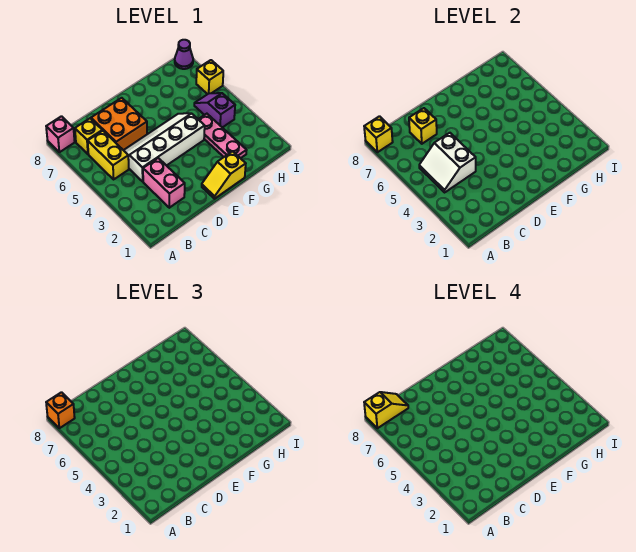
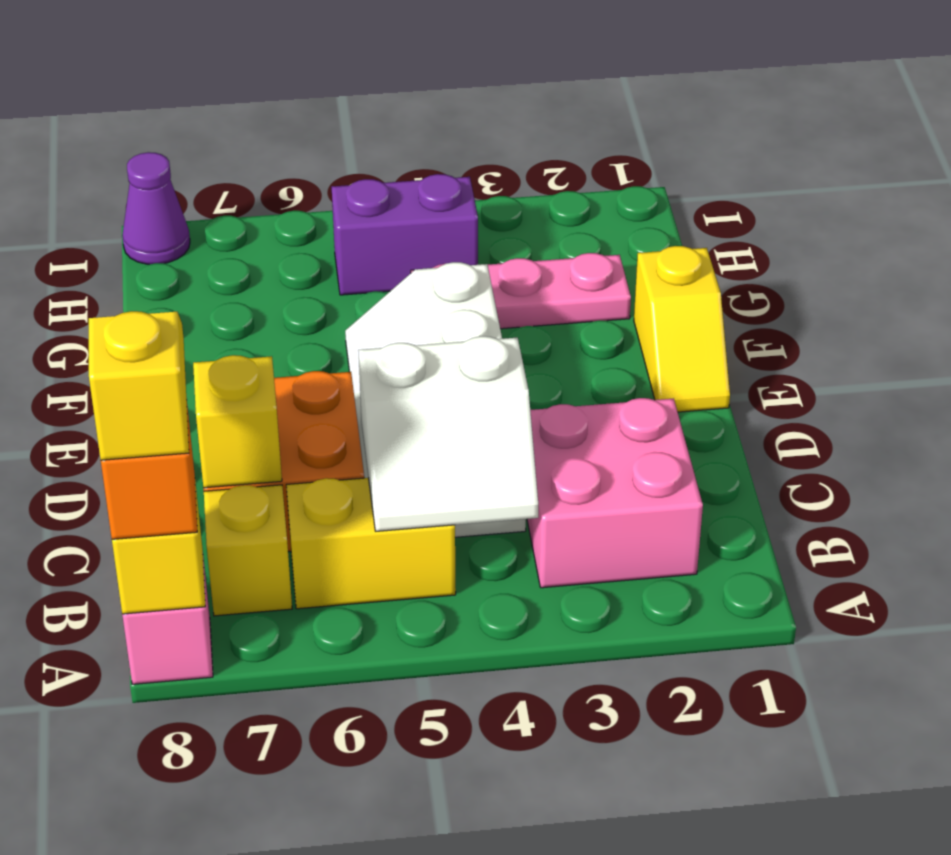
pink brick C2:C3 level 1 -> pink brick B2:C3 level 1
purple slope H4:H5 level 1 top 4 -> purple brick H4:H5 level 1
yellow brick I6 level 1 -> none

